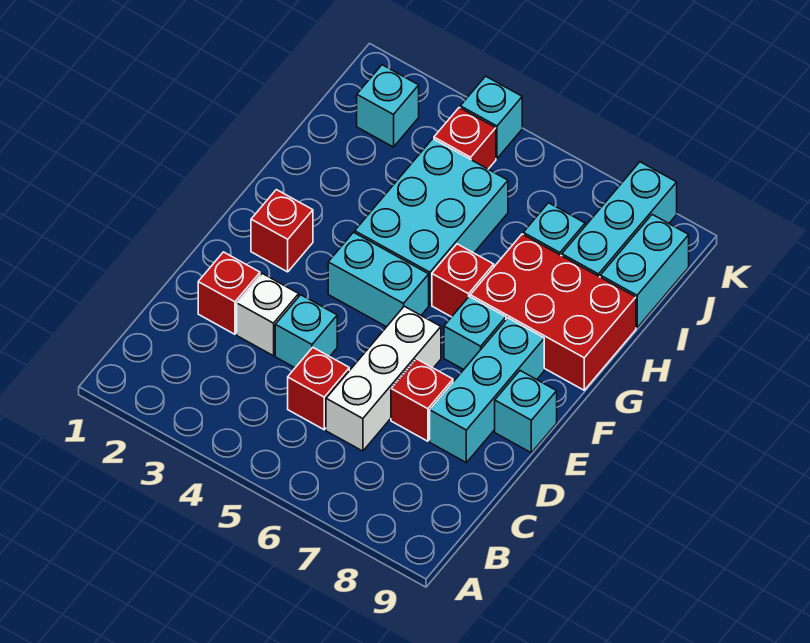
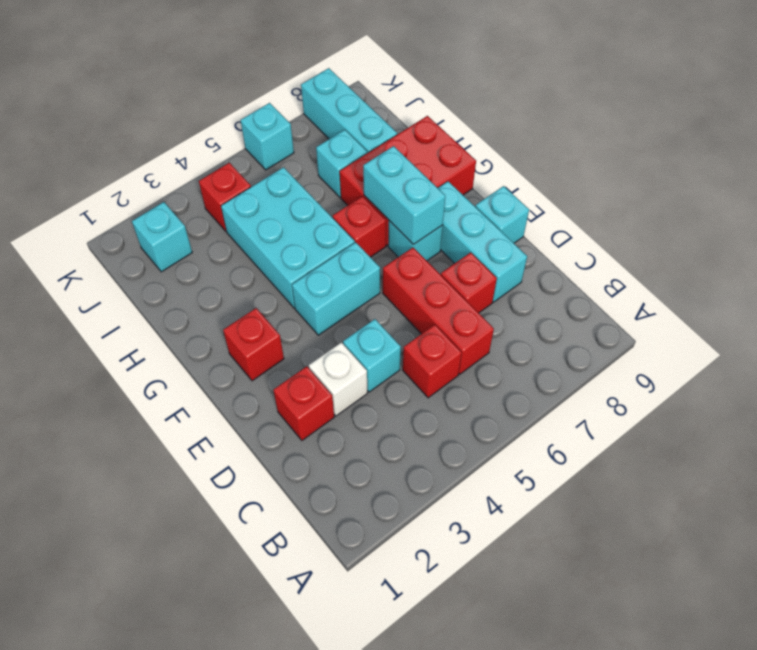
white brick C6:E6 level 1 -> red brick C6:E6 level 1
cyan brick I9:J9 level 1 -> cyan brick F7:G7 level 2
cyan brick K4 level 1 -> cyan brick K6 level 1

